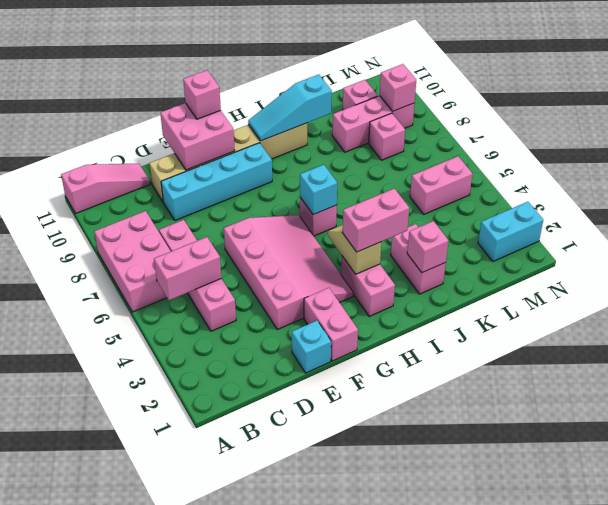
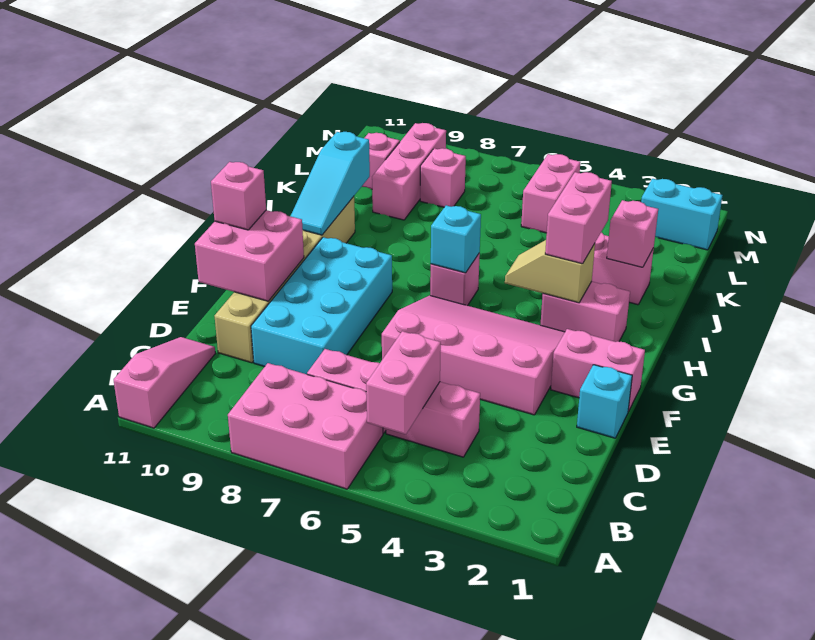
cyan brick D9:G9 level 1 -> cyan brick D8:G9 level 1
cyan brick M2:N2 level 1 -> cyan brick M1:M2 level 1
pink brick M9 level 2 -> none

